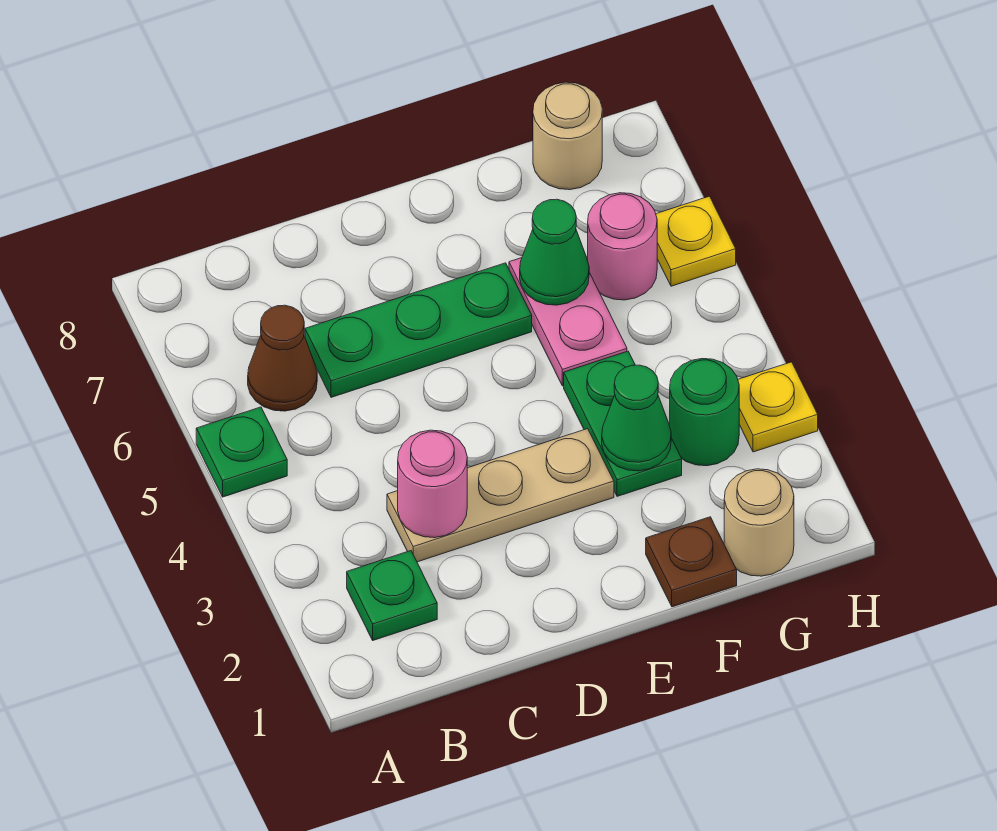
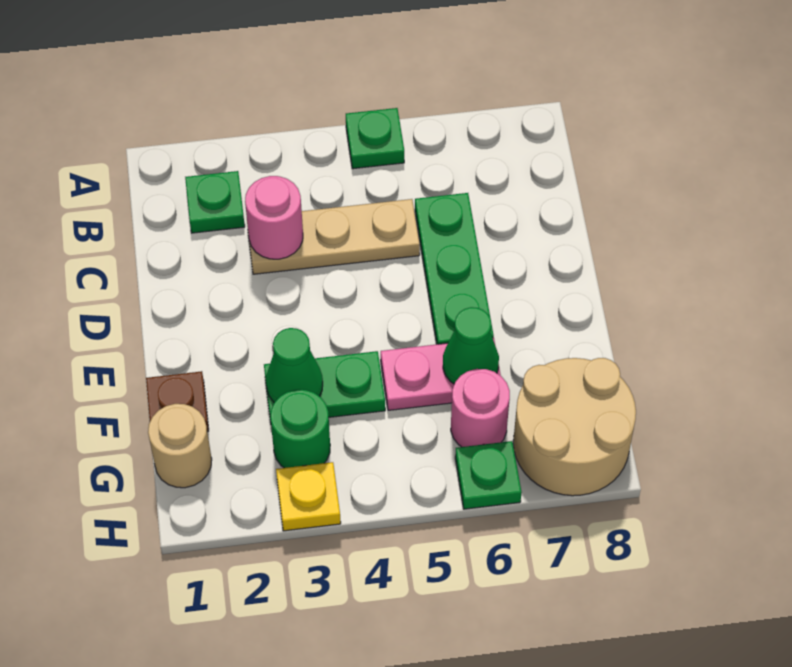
brown cone B6 level 1 -> none
tan plate C3:E3 level 1 -> tan plate C3:C5 level 1
tan round brick G8 level 1 -> tan round brick G7:H8 level 1
yellow plate H6 level 1 -> green plate H6 level 1

